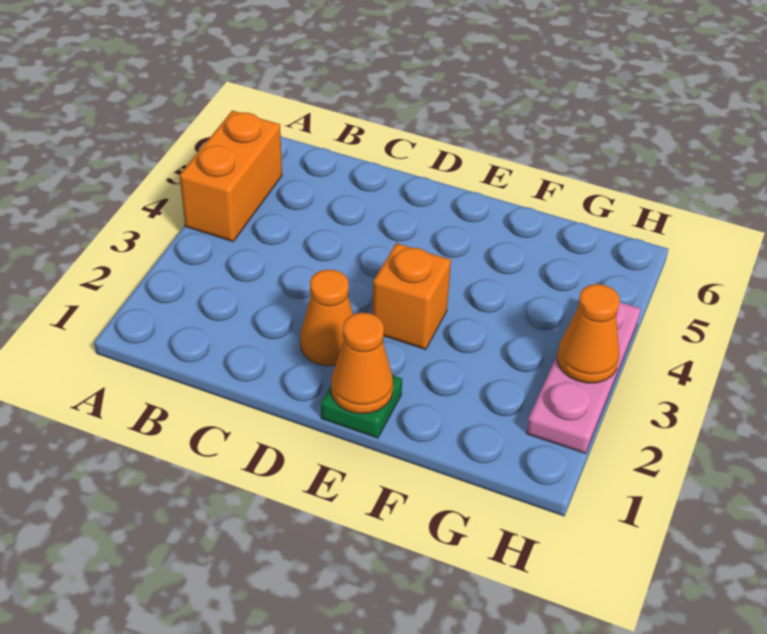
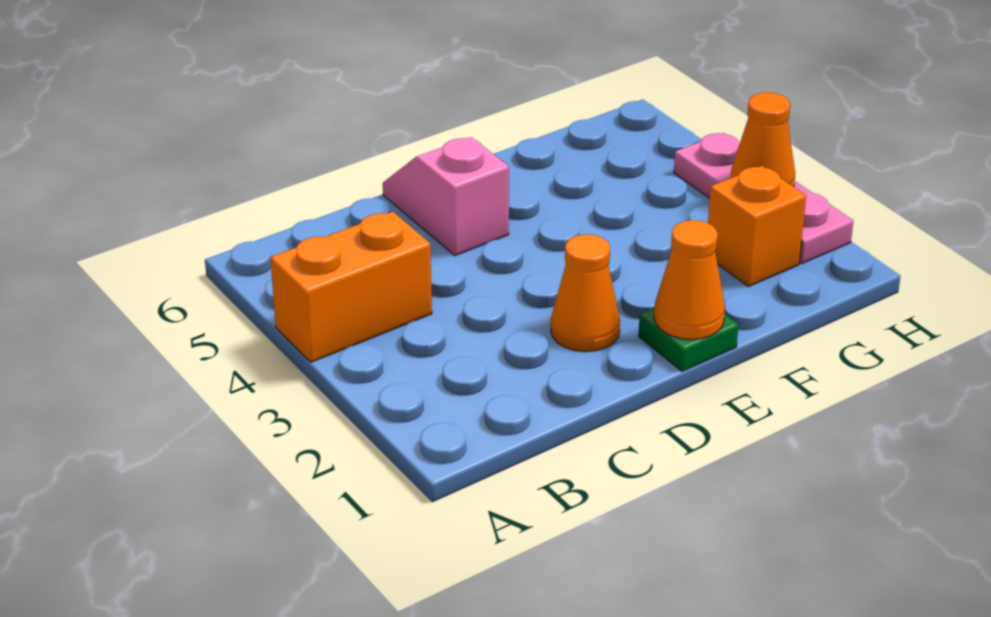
orange brick A4:A5 level 1 -> orange brick A4:B4 level 1
none -> pink slope D5:D6 level 1 top 5
orange brick E3 level 1 -> orange brick G2 level 1

